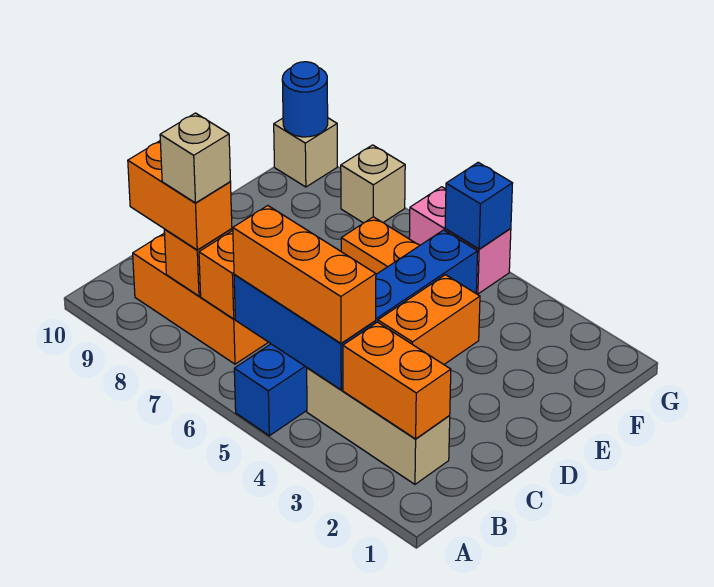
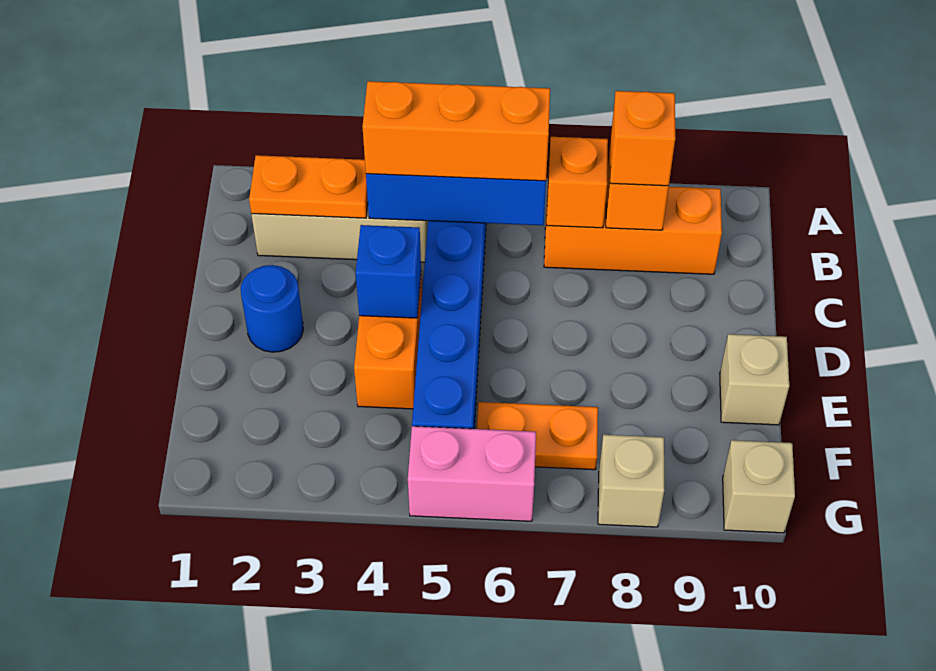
orange brick B2:B3 level 2 -> orange plate B2:B3 level 2
orange brick B8:B9 level 3 -> orange brick B8 level 3
tan brick B8 level 4 -> tan brick E10 level 1
blue brick G5 level 2 -> blue brick D4 level 2
blue round brick G10 level 2 -> blue round brick D2 level 1

